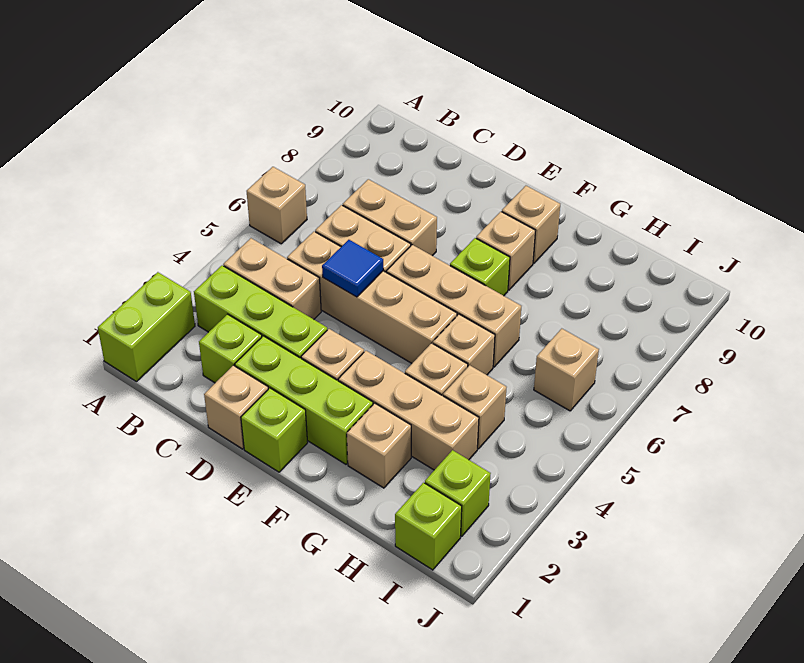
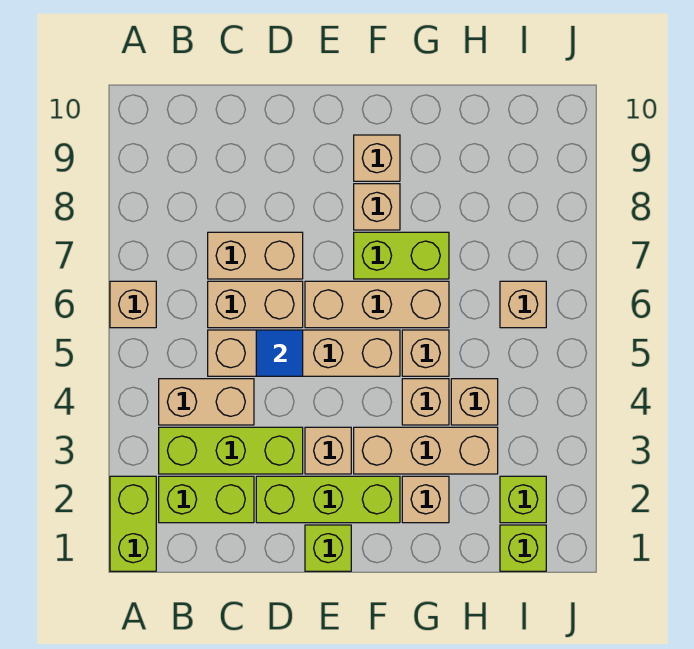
lime brick C2 level 1 -> lime brick B2:C2 level 1
tan brick D1 level 1 -> none
lime brick F7 level 1 -> lime brick F7:G7 level 1

